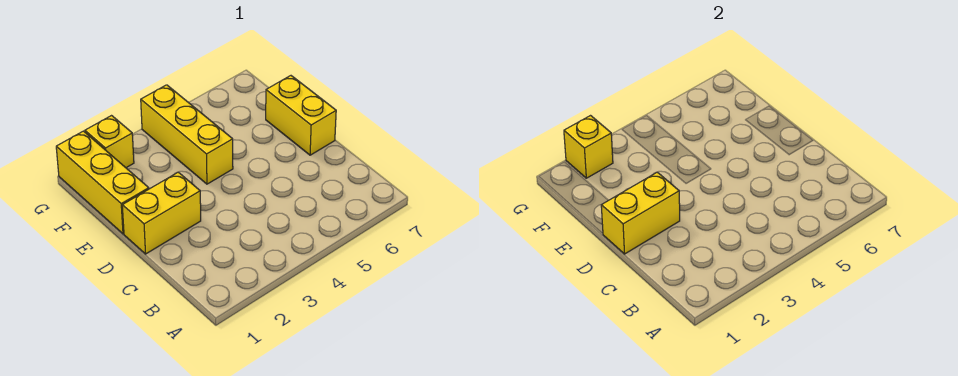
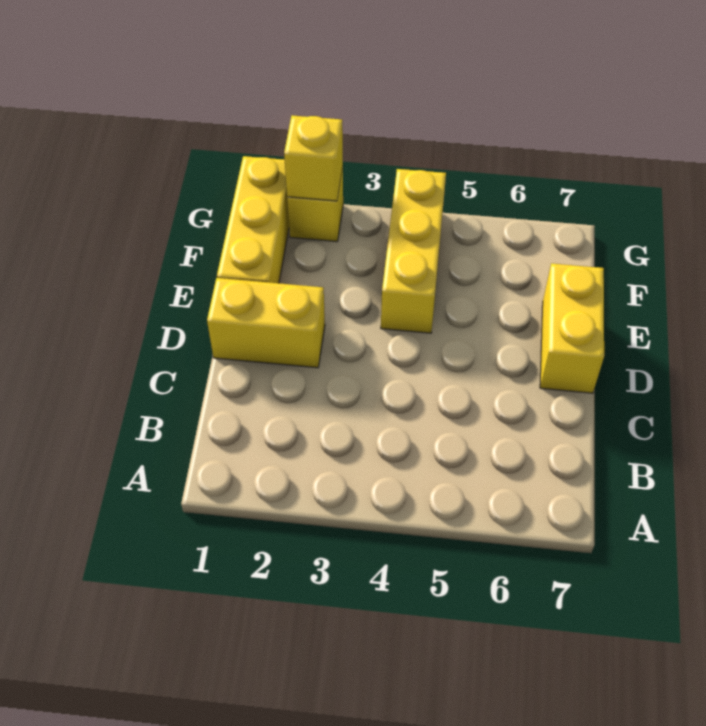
yellow brick D1:D2 level 2 -> none

